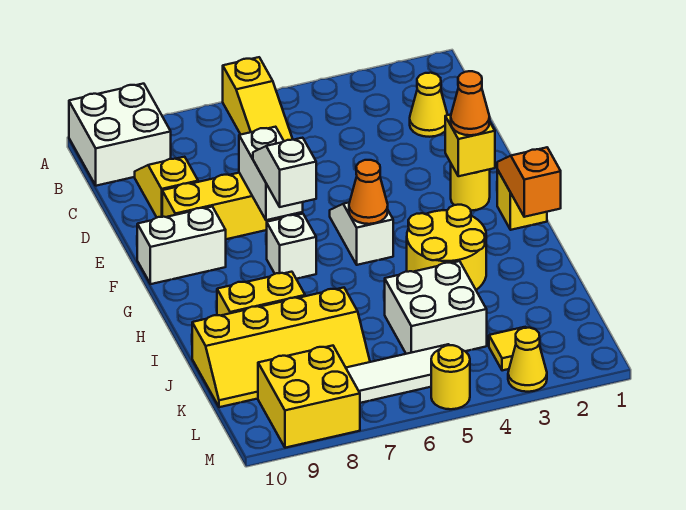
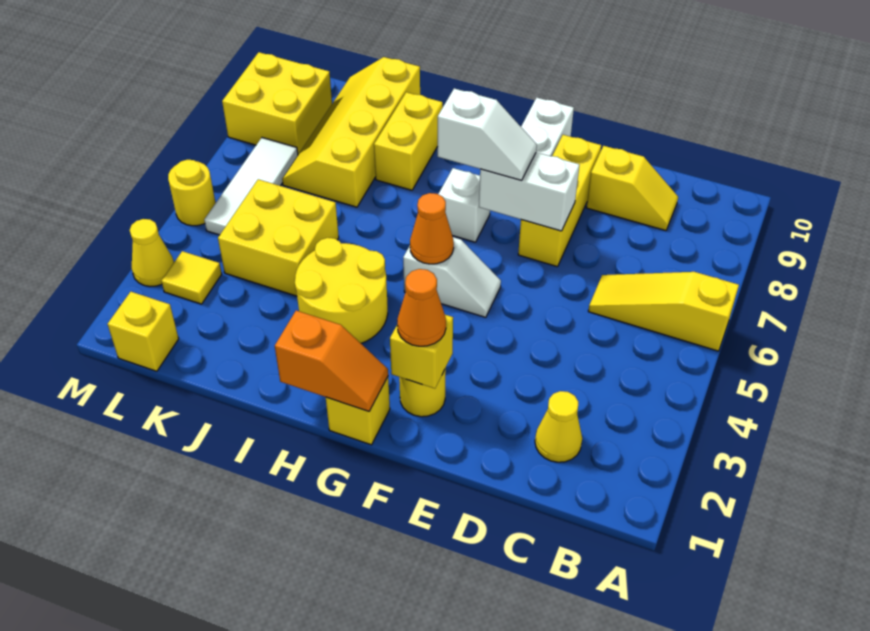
white brick A9:B10 level 1 -> none
white brick J4:K5 level 1 -> yellow brick J4:K5 level 1
none -> yellow brick L1 level 1

